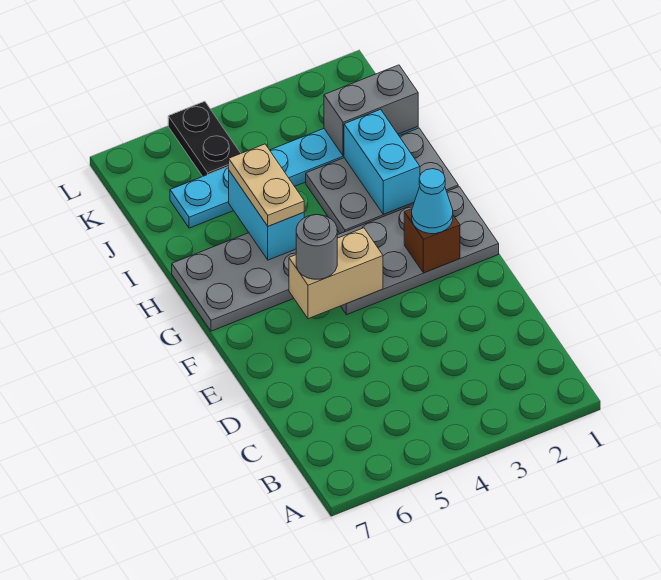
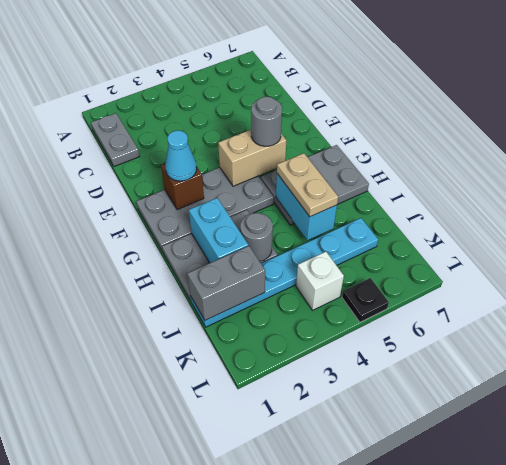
none -> grey plate B1:C1 level 1
none -> grey round brick I3 level 2
none -> white brick K4 level 1
black plate K5:L5 level 1 -> black plate L5 level 1

